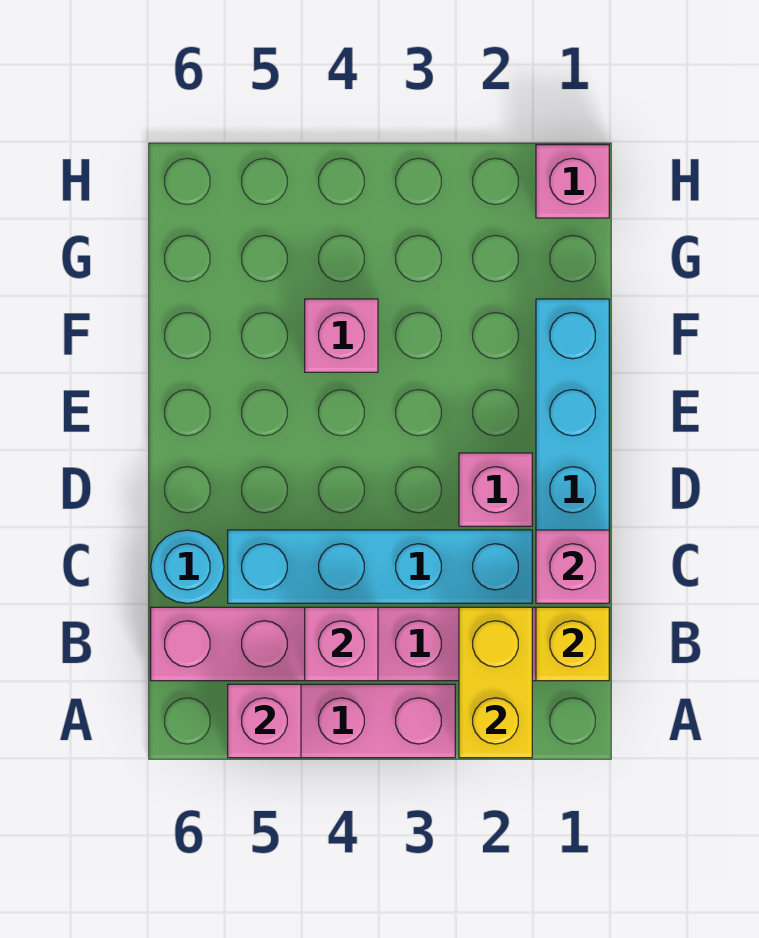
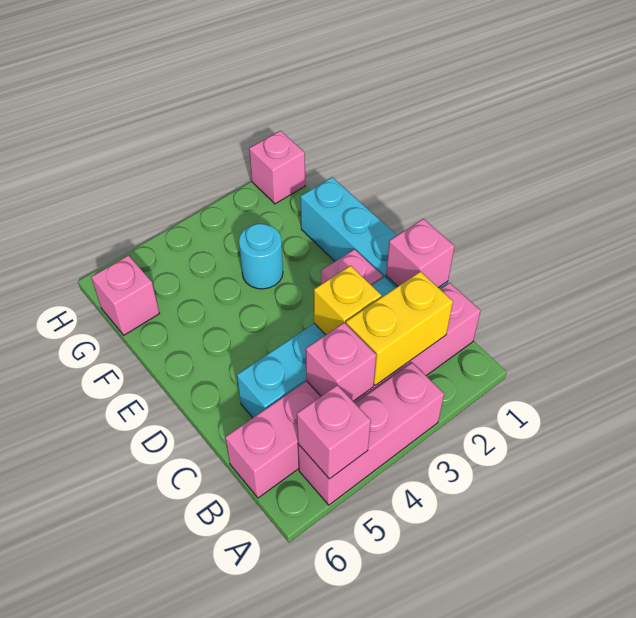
yellow brick A2:B2 level 2 -> yellow brick B2:B3 level 2
yellow brick B1 level 2 -> yellow brick C3 level 2
cyan round brick C6 level 1 -> cyan round brick F3 level 1
pink brick F4 level 1 -> pink brick G6 level 1

